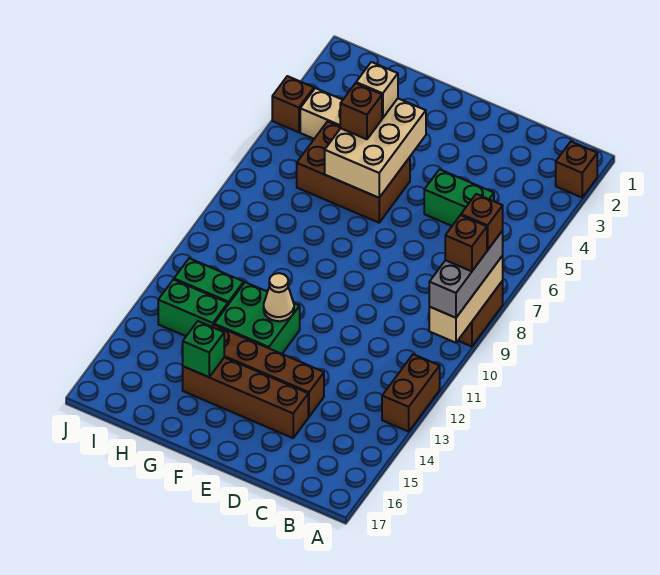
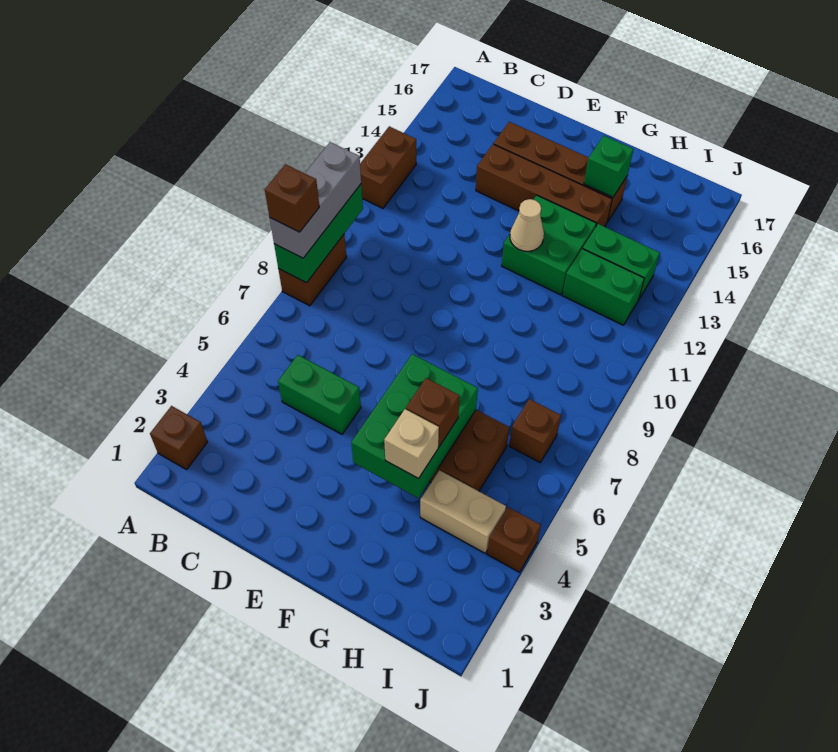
tan brick A8:A10 level 2 -> green brick A8:A10 level 2
brown brick A9 level 4 -> brown brick I7 level 1
tan brick F4:G6 level 2 -> green brick F4:G6 level 2

